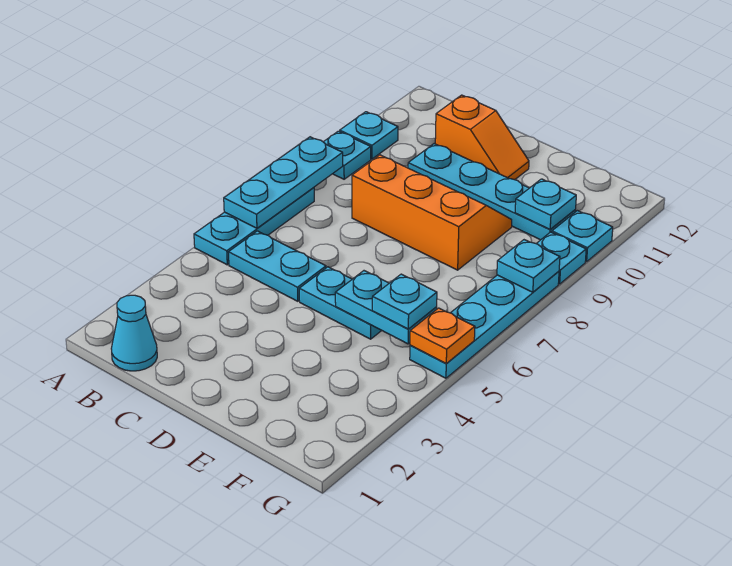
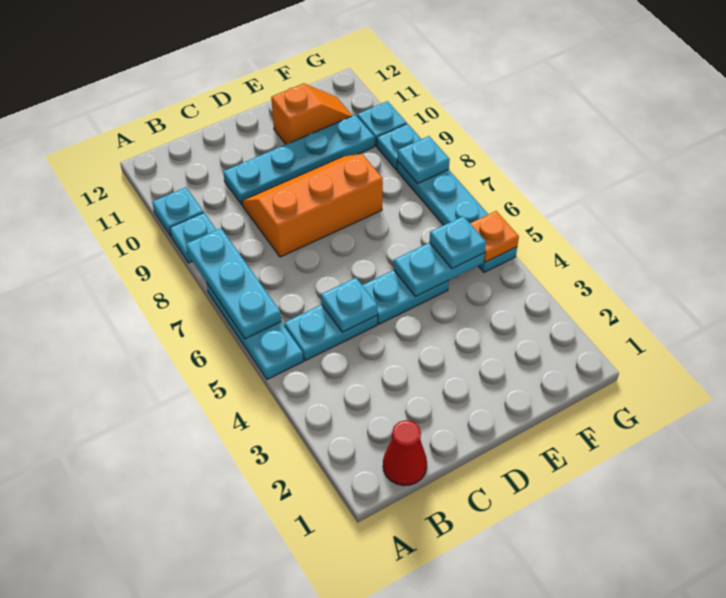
cyan cone B1 level 1 -> red cone B1 level 1
orange slope C11:D11 level 1 top C -> orange slope E11:F11 level 1 top E
cyan plate F10 level 2 -> cyan plate C5 level 2

